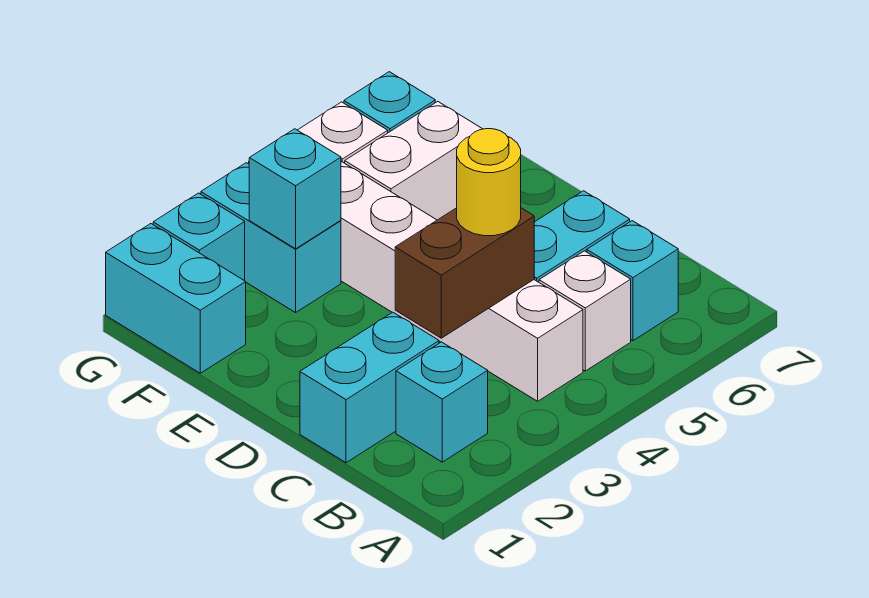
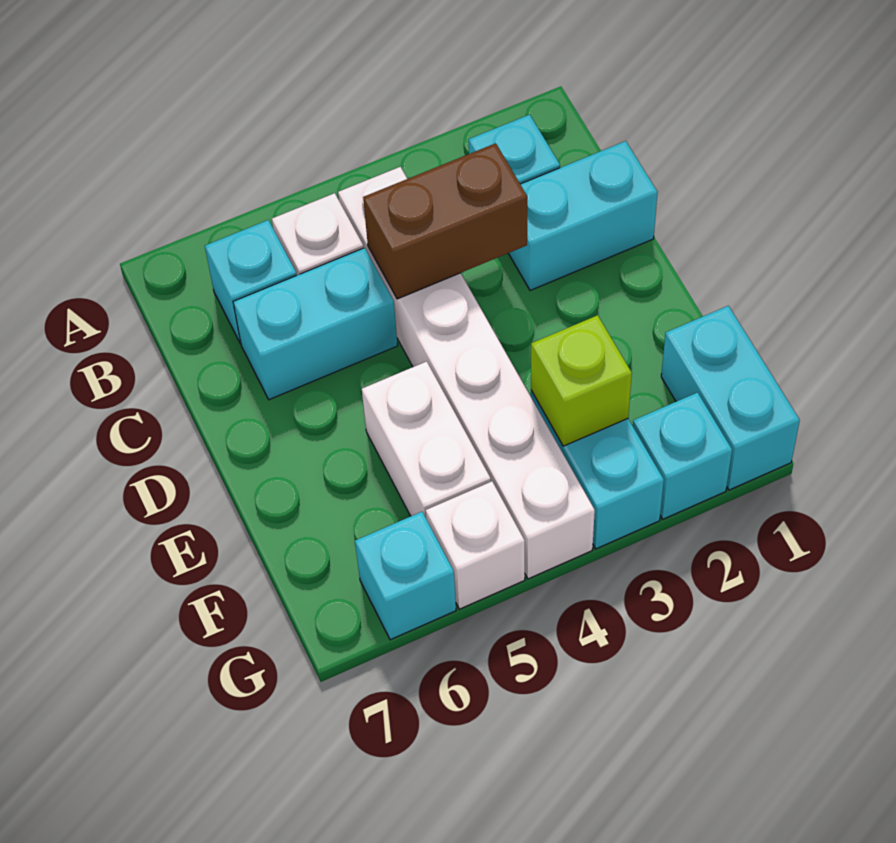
yellow round brick C4 level 3 -> none
cyan brick F3 level 2 -> lime brick F3 level 2
white brick F5:F6 level 1 -> white brick E5:F5 level 1

